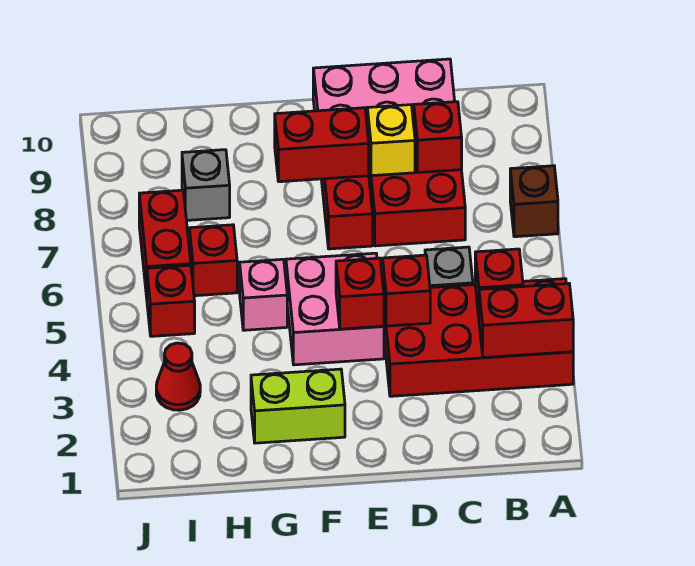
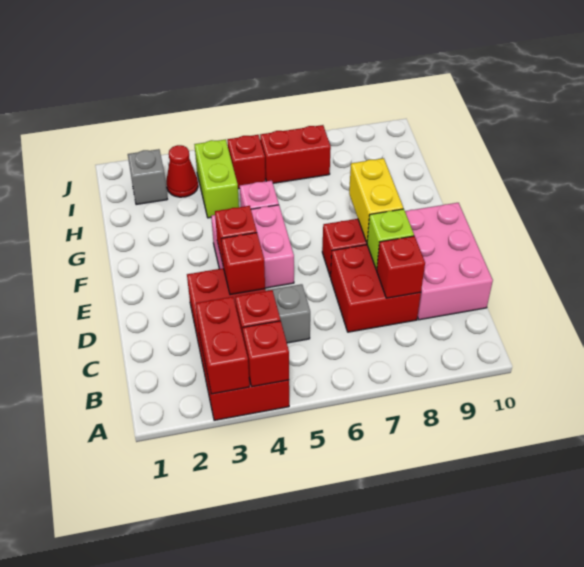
brown brick A7 level 1 -> none
yellow brick D8 level 2 -> lime brick D8 level 2
red brick E8:F8 level 2 -> yellow brick E8:F8 level 2
lime brick F2:G2 level 1 -> lime brick H4:I4 level 1
red brick H6 level 1 -> red brick A4 level 2
grey brick H8 level 1 -> grey brick I2 level 1

